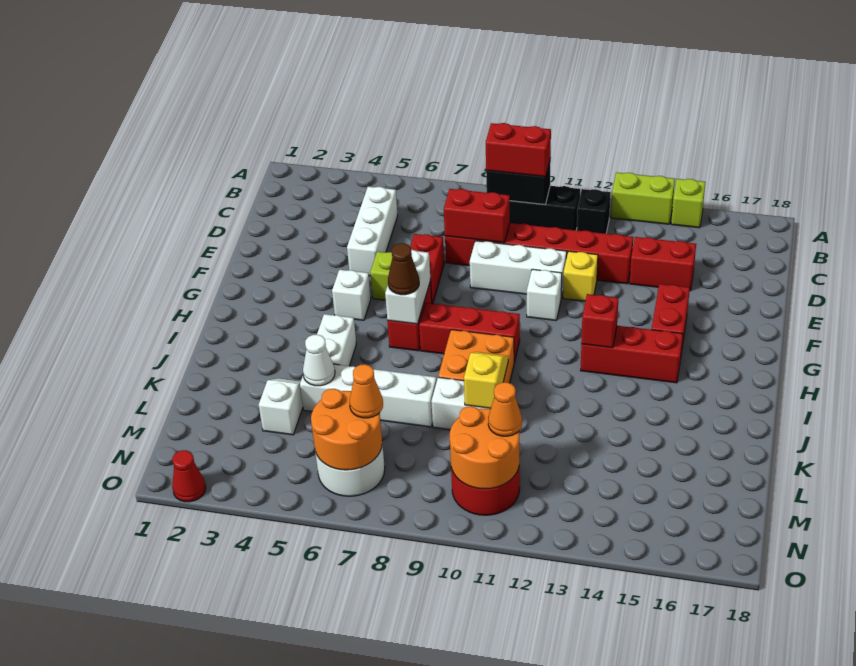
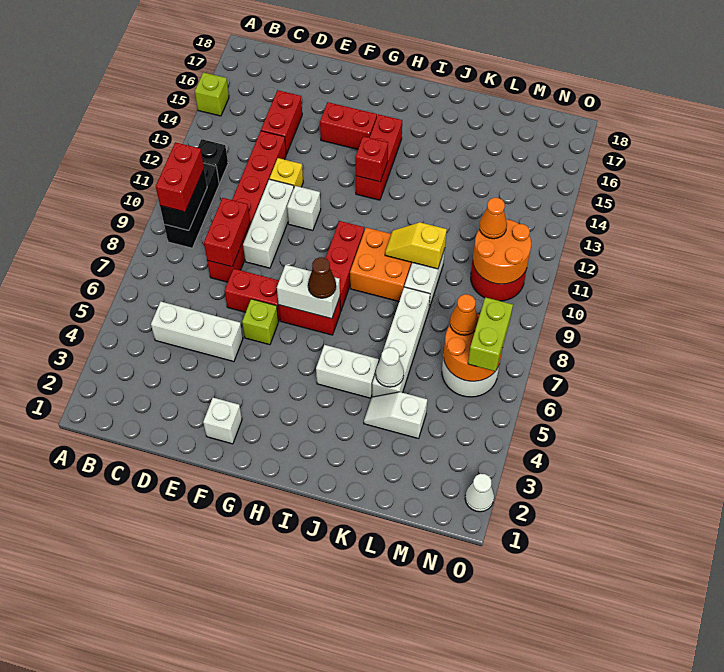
lime brick A13:A14 level 1 -> lime brick N6:N7 level 3
white brick G5 level 1 -> white brick F2 level 1
red cone O2 level 1 -> white cone O2 level 1

